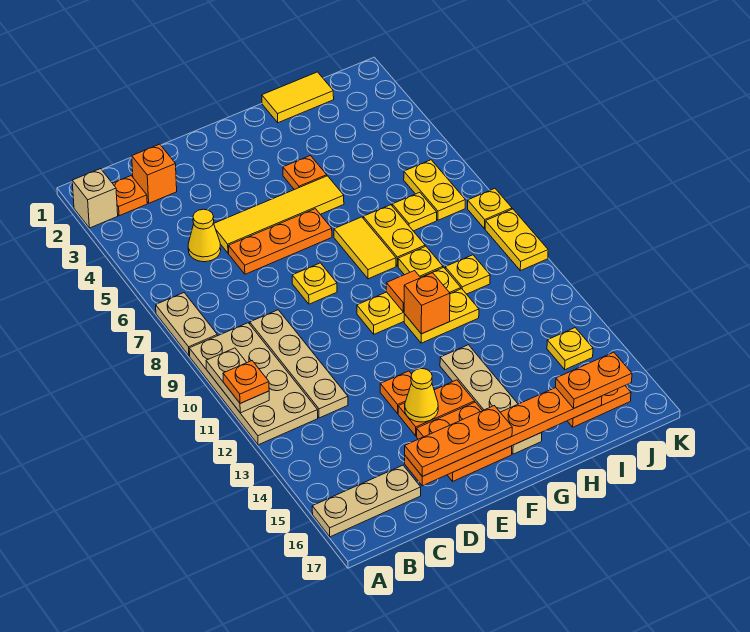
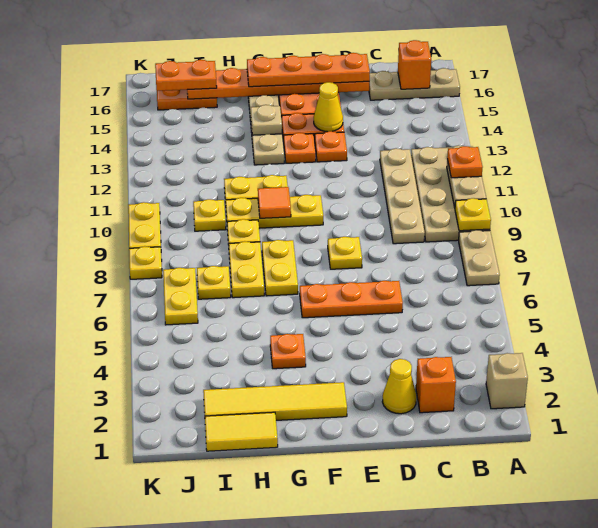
orange plate B2 level 1 -> orange plate F13 level 1
yellow cone C5 level 1 -> yellow cone D2 level 1
yellow tile D5:G5 level 1 -> yellow tile F2:I2 level 1
orange plate D16:F16 level 3 -> orange plate D16:G16 level 3
yellow tile G7:G8 level 1 -> yellow plate G7:G8 level 1
orange brick G11 level 2 -> orange brick B16 level 2
none -> tan plate G14 level 2
yellow plate J14 level 1 -> yellow plate A9 level 2

